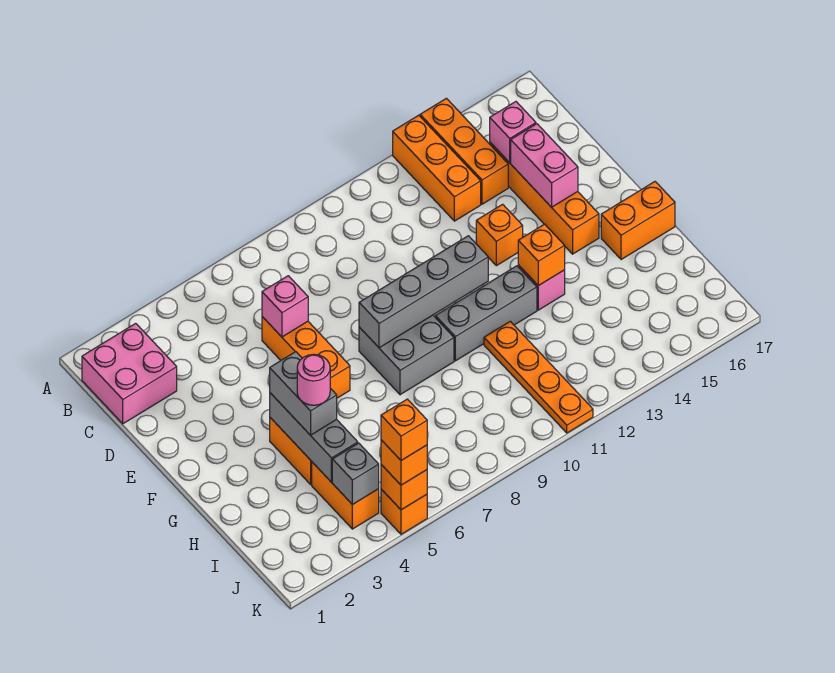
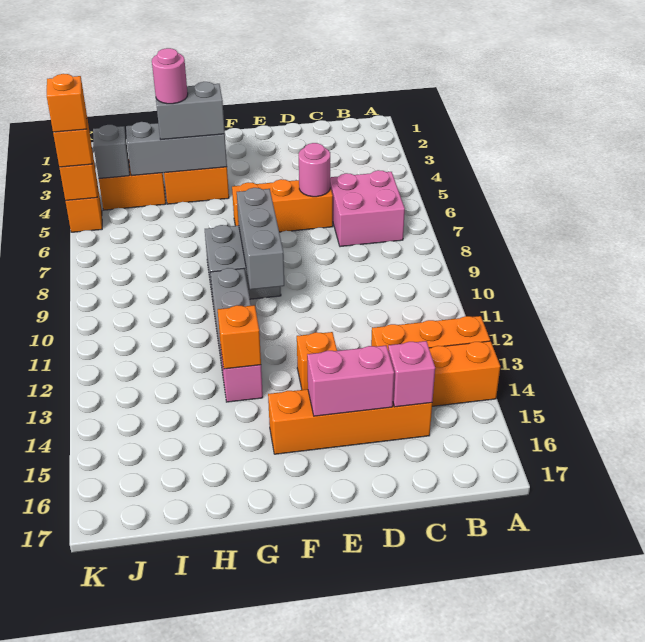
pink brick B1:C2 level 1 -> pink brick B6:C7 level 1
pink brick D6 level 2 -> pink round brick D6 level 2
grey brick F8:F11 level 2 -> grey brick F8:F10 level 2
orange brick G16:G17 level 1 -> none
orange plate H11:K11 level 1 -> none

